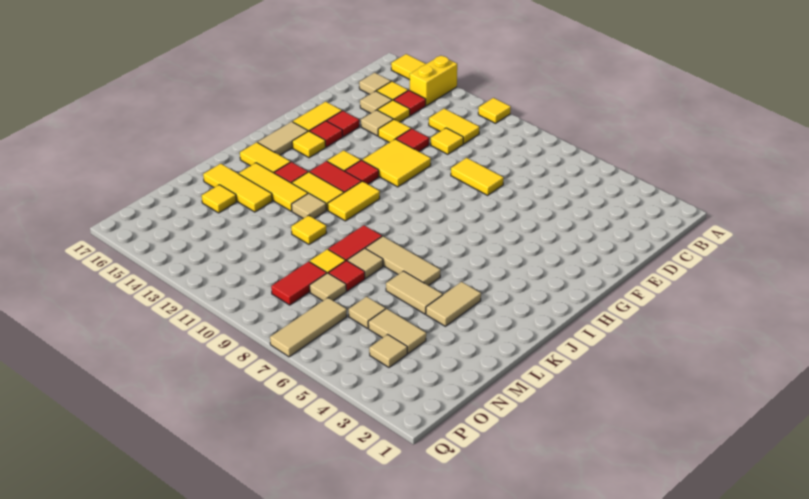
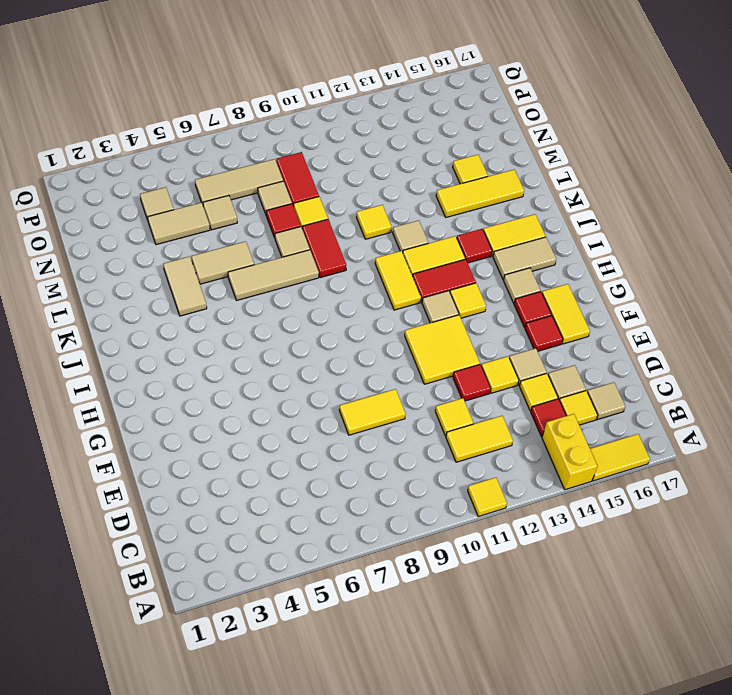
red tile H12 level 1 -> tan tile H12 level 1
yellow tile H15 level 1 -> tan tile H15 level 1
tan tile H16:I16 level 1 -> tan tile I15:I16 level 1
yellow tile K13:K15 level 1 -> none
tan tile O7:Q7 level 1 -> tan tile O6:O8 level 1

